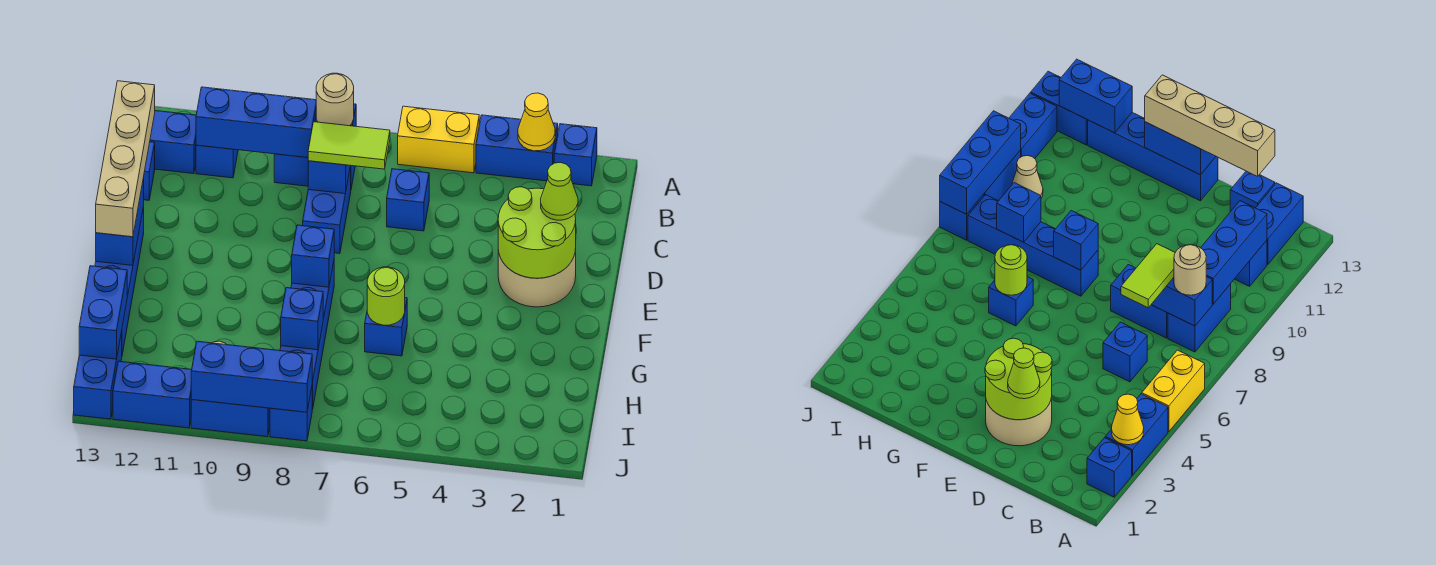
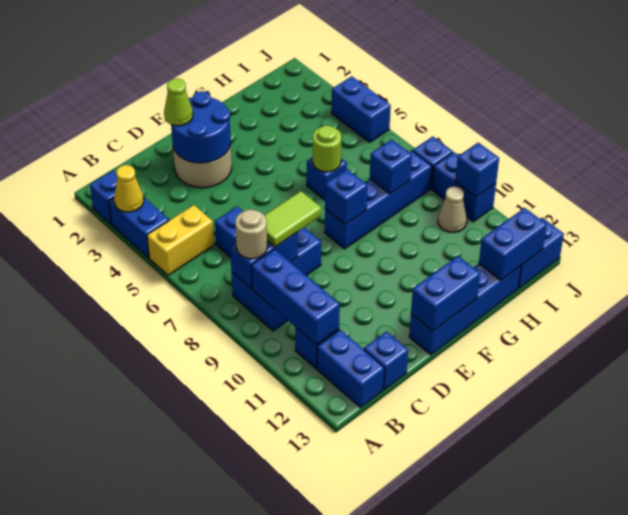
yellow brick A5:A6 level 1 -> yellow brick A5:B5 level 1
lime tile C7:C8 level 3 -> lime tile C8:D8 level 3
tan brick C13:F13 level 3 -> none
lime round brick D2:E3 level 2 -> blue round brick D2:E3 level 2
blue brick J8:J10 level 2 -> blue brick J10 level 2
blue brick J11:J12 level 1 -> blue brick J4:J5 level 1

